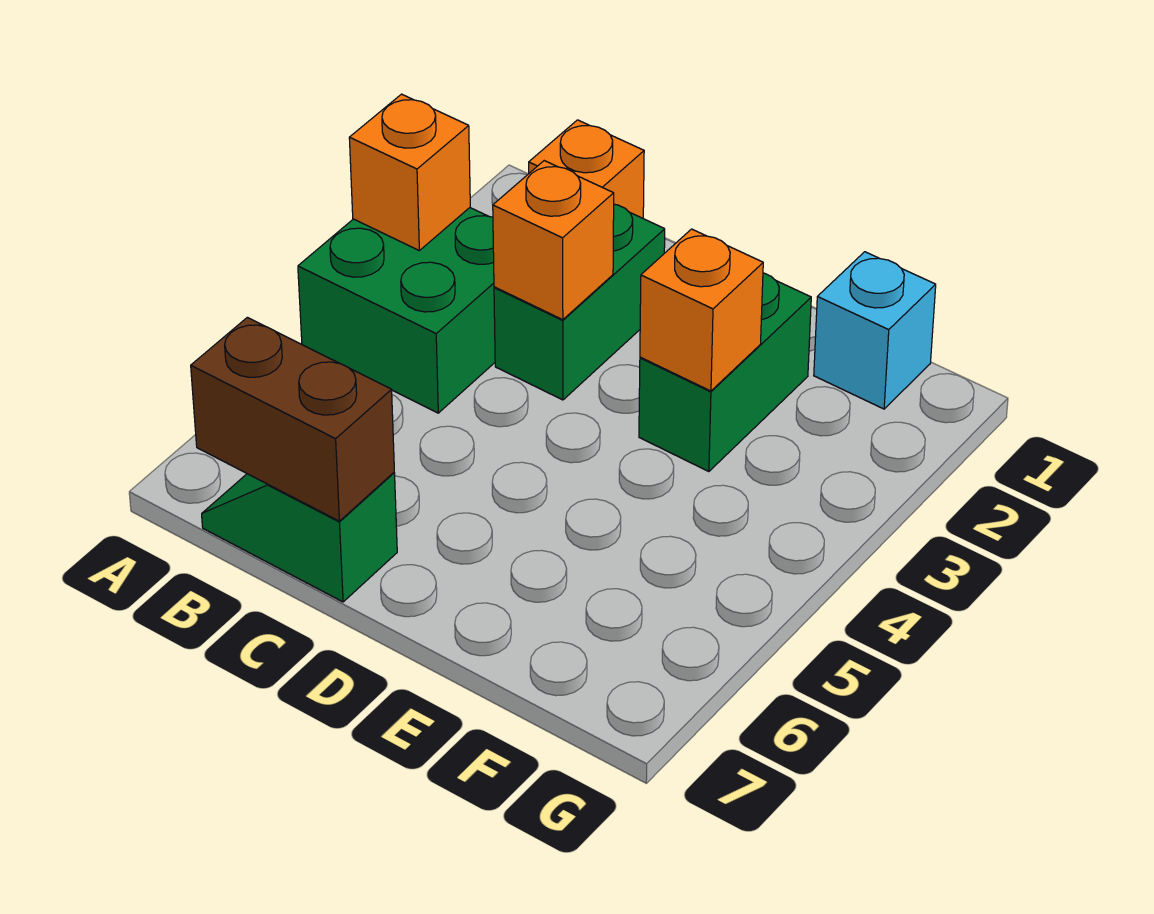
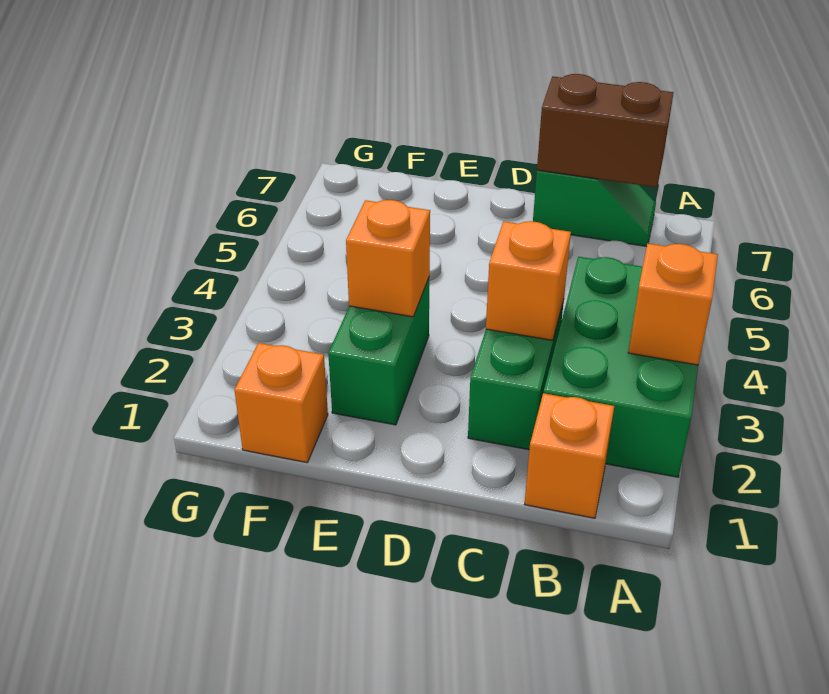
green brick A3:B4 level 1 -> green brick A2:B4 level 1
cyan brick F1 level 1 -> orange brick F1 level 1

